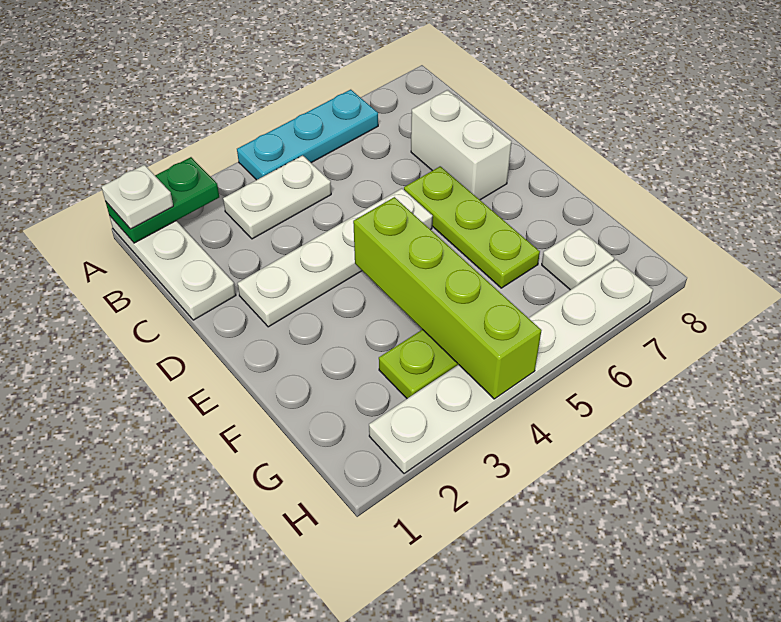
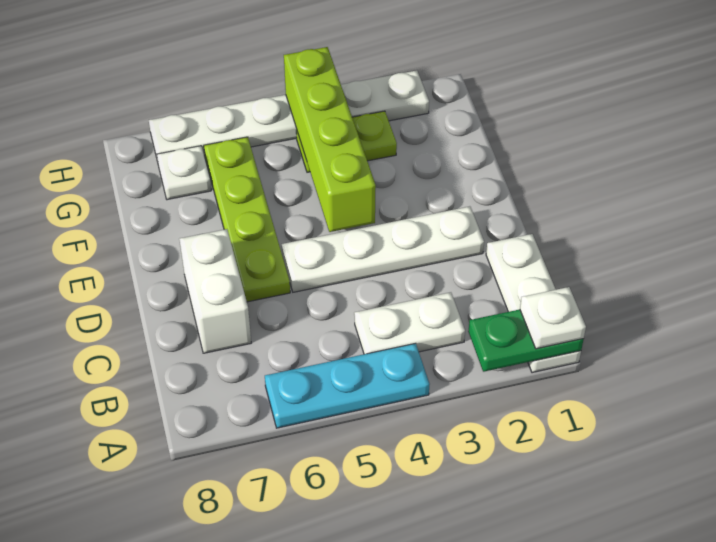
lime plate D6:F6 level 1 -> lime plate D6:G6 level 1

